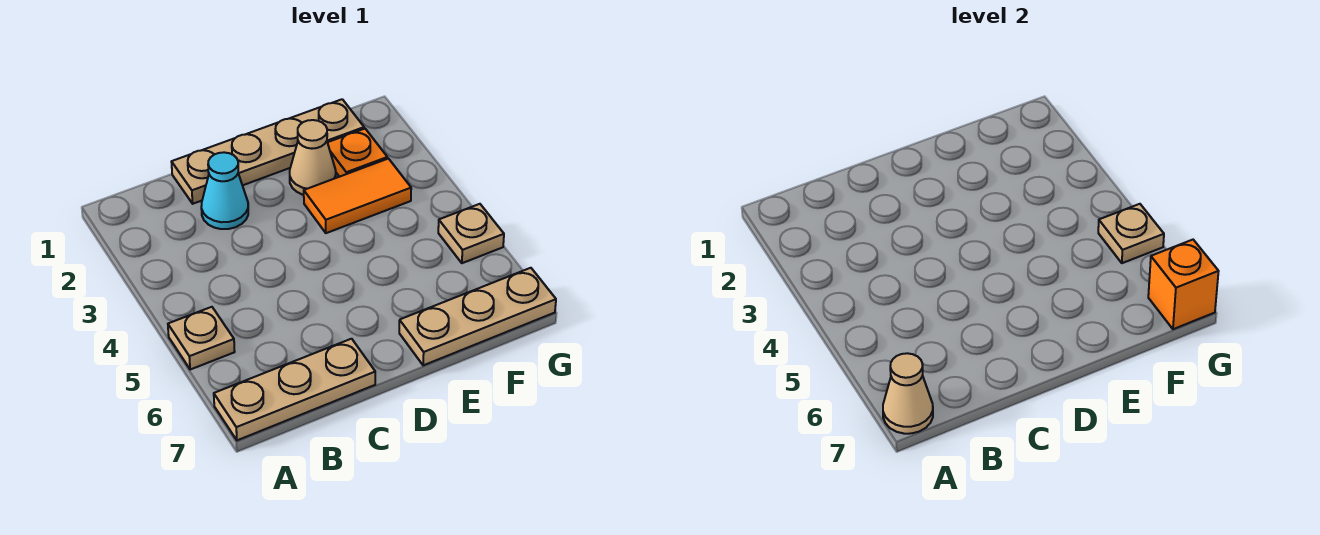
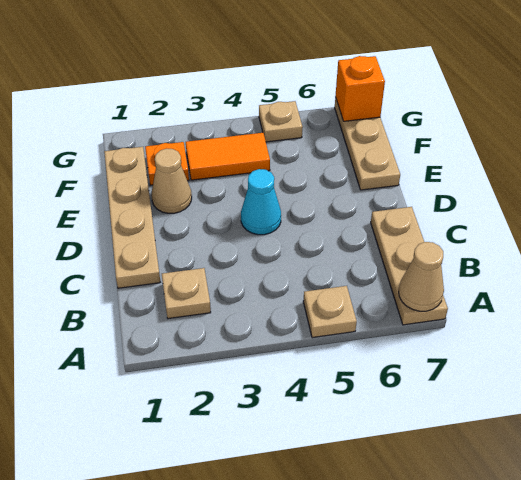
cyan cone C2 level 1 -> cyan cone D4 level 1
orange tile E3:F3 level 1 -> orange tile F3:F4 level 1
tan plate G5 level 2 -> tan plate B2 level 1

